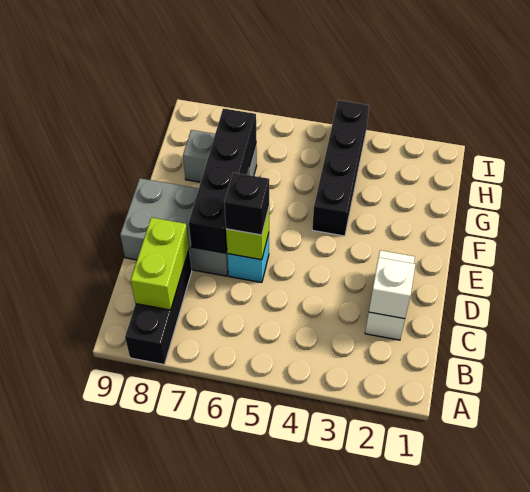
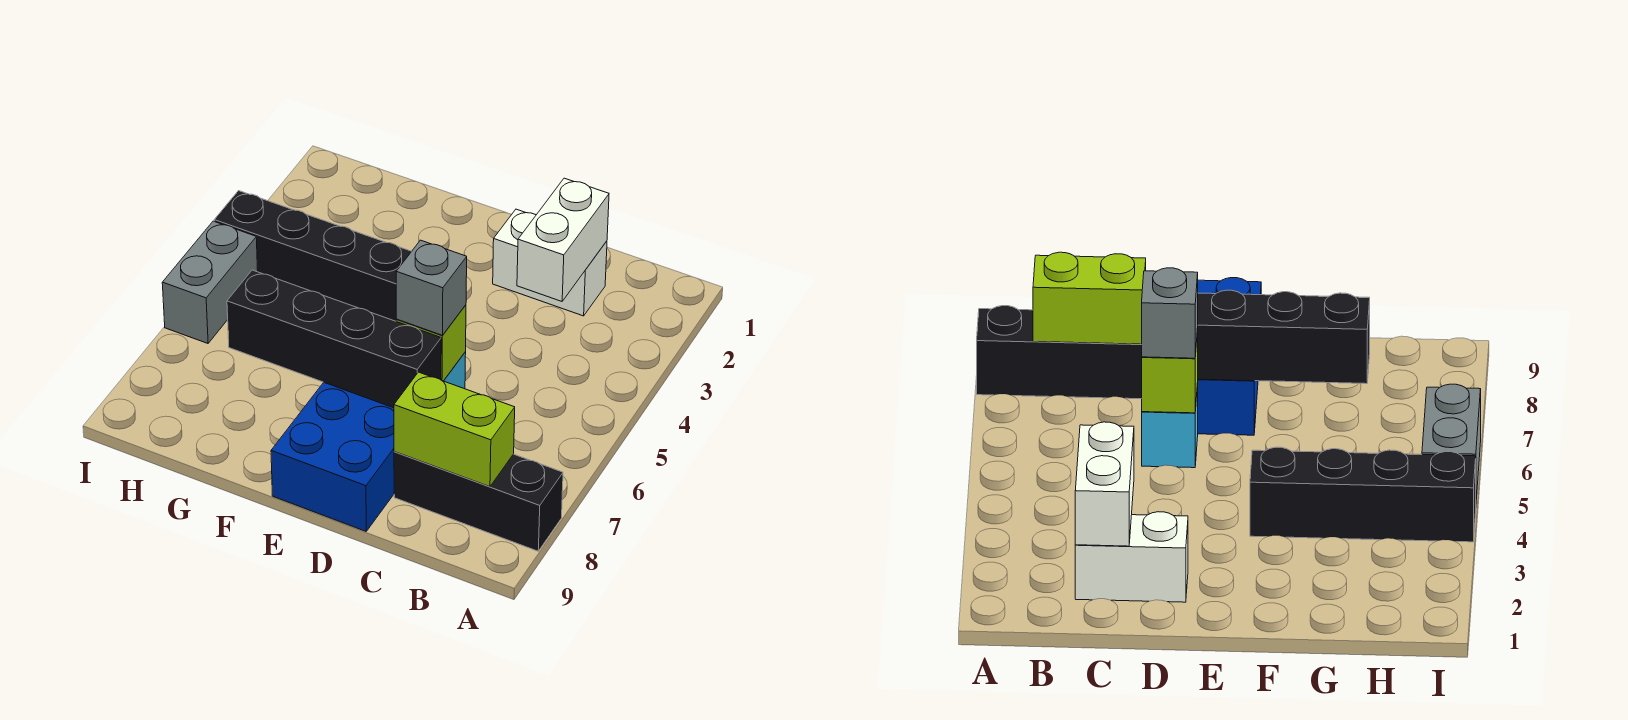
white brick C2 level 2 -> white brick C2:C3 level 2
black brick D6 level 3 -> grey brick D6 level 3
grey brick D7:E9 level 1 -> blue brick D7:E9 level 1
grey brick G7:G8 level 1 -> grey brick I5:I6 level 1

